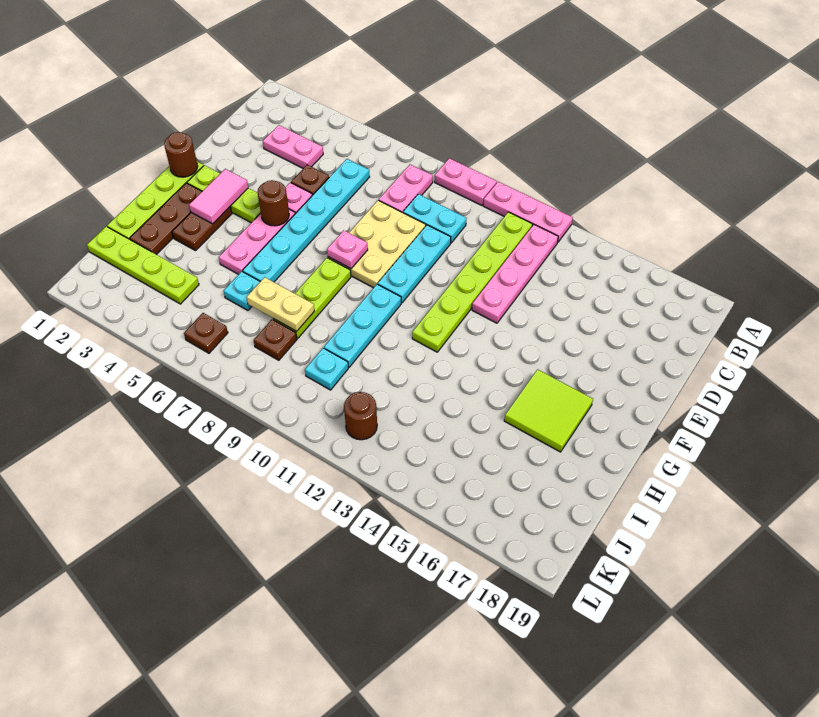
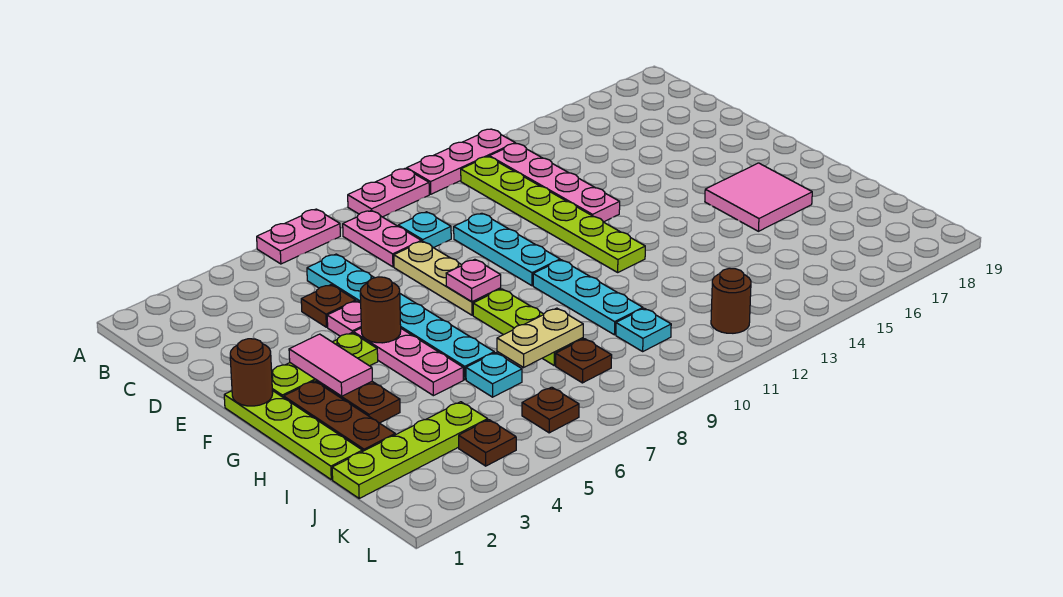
pink plate C3:C4 level 1 -> pink plate A6:A7 level 1
cyan plate C9:C10 level 1 -> cyan plate C9 level 1
tan plate D8:F9 level 1 -> tan plate D8:F8 level 1
lime tile G16:H17 level 1 -> pink tile G16:H17 level 1
none -> brown plate K4 level 1

